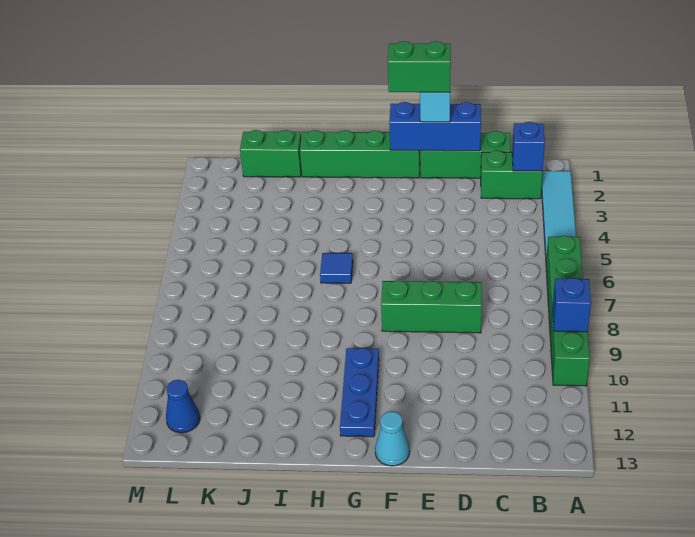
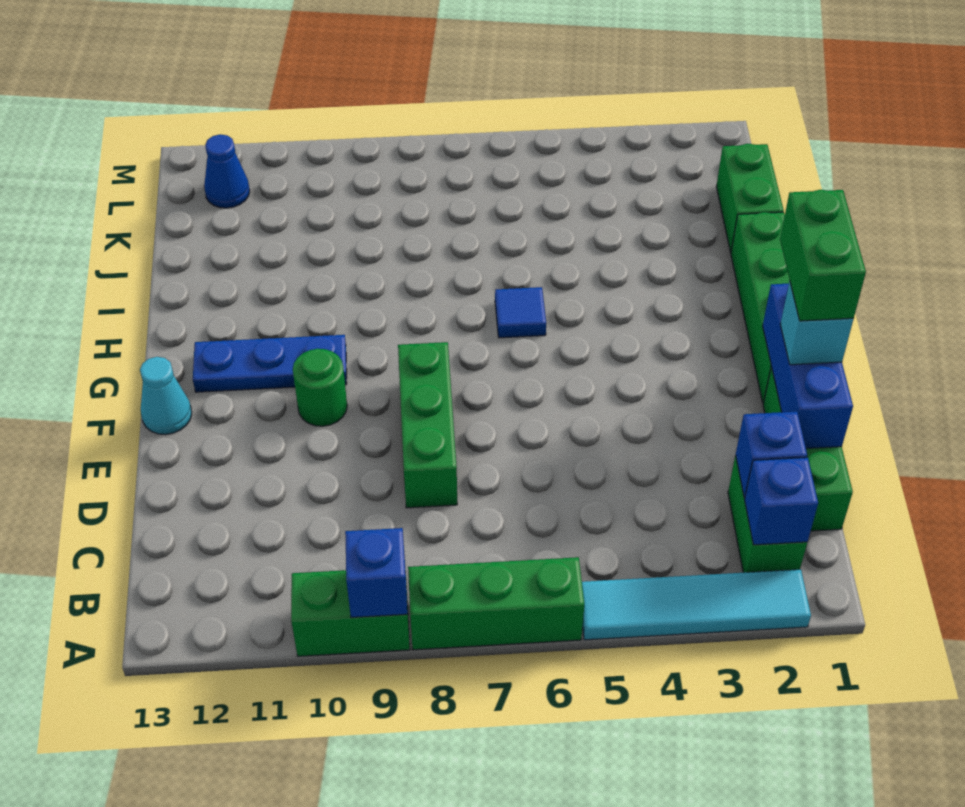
none -> blue brick C2 level 2
none -> green round brick F10 level 1

